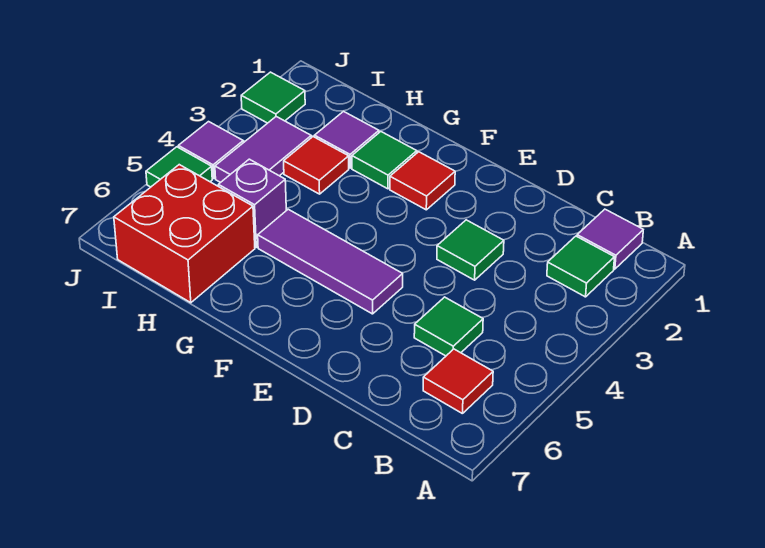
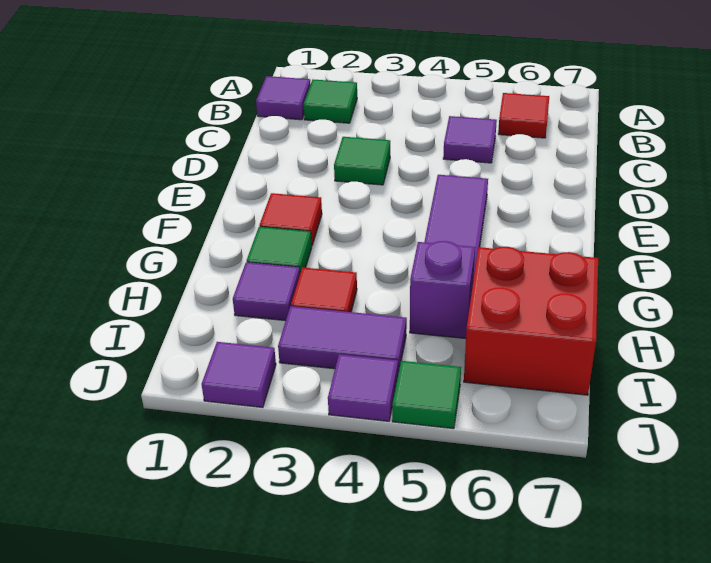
green tile C5 level 1 -> purple tile C5 level 1
green tile J2 level 1 -> purple tile J2 level 1

